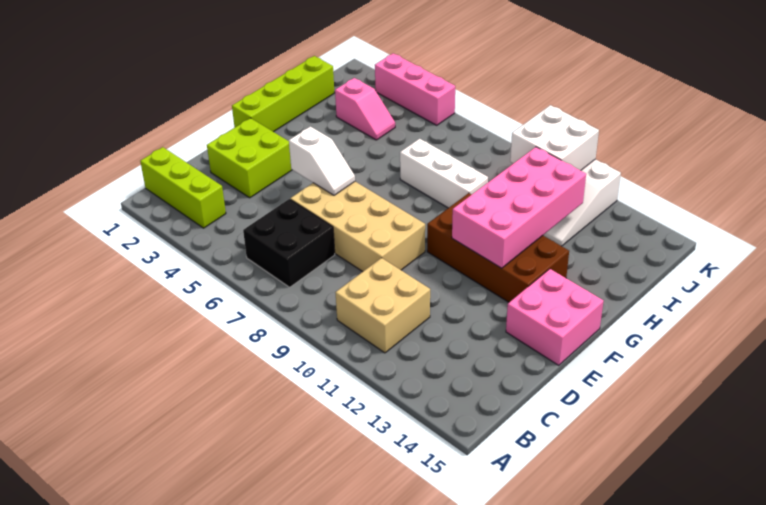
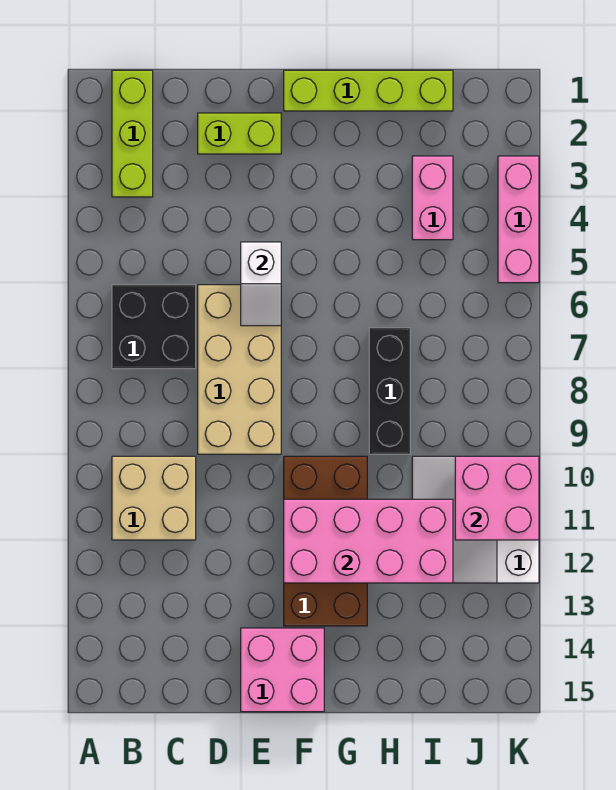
lime brick D2:E3 level 1 -> lime brick D2:E2 level 1
white brick H7:H9 level 1 -> black brick H7:H9 level 1
pink slope I3:I4 level 1 top 3 -> pink brick I3:I4 level 1
white brick J10:K11 level 2 -> pink brick J10:K11 level 2

